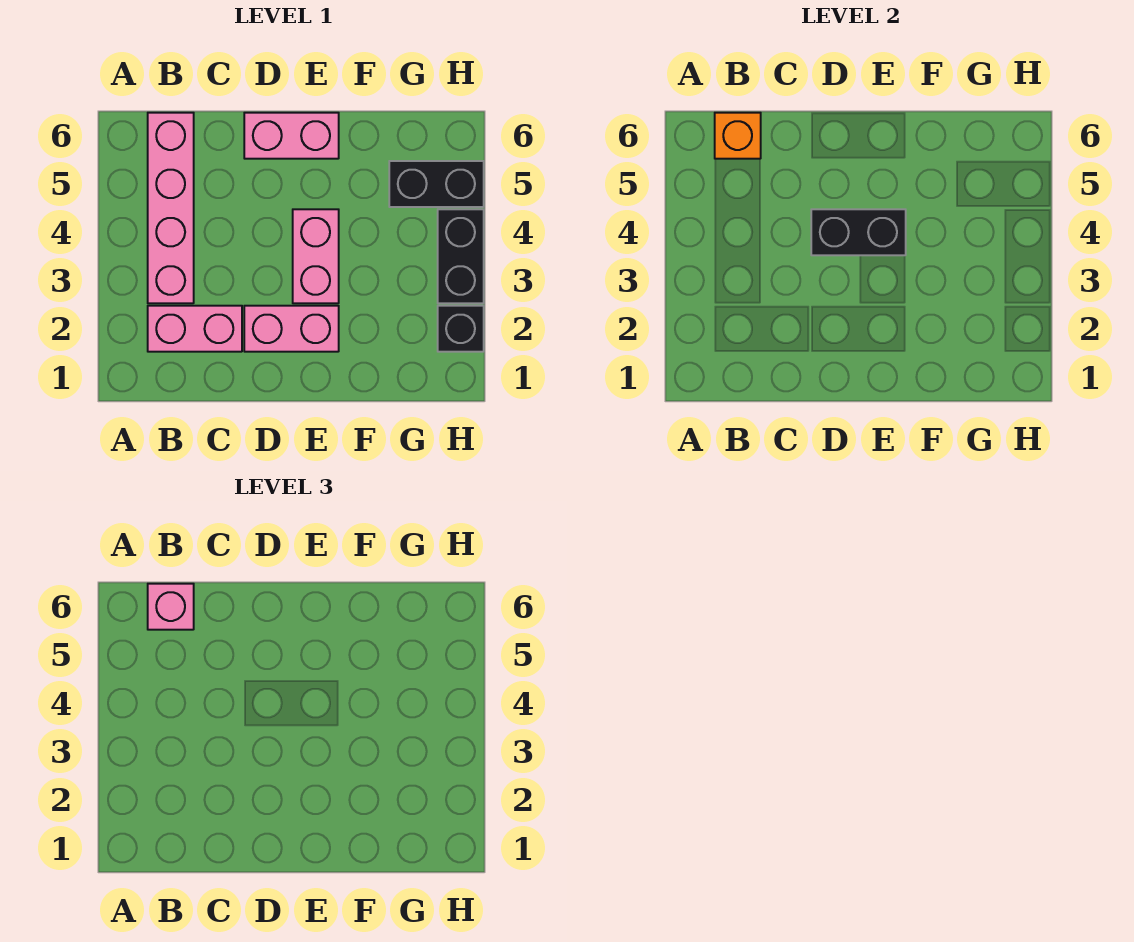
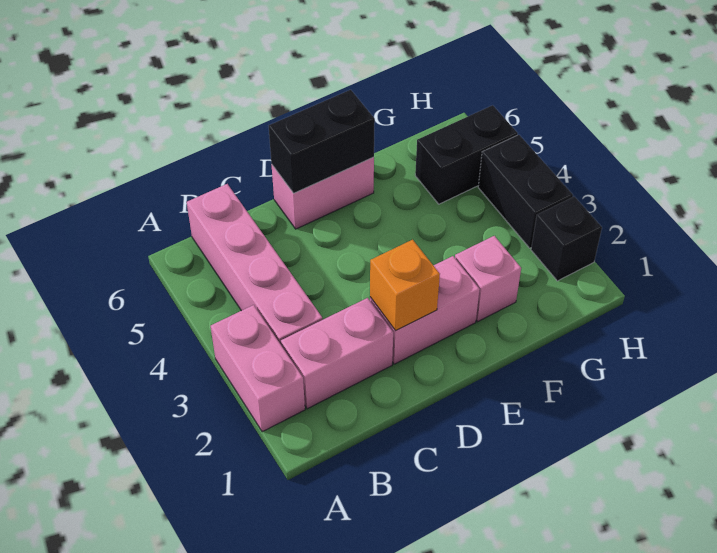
orange brick B6 level 2 -> orange brick D2 level 2
pink brick B6 level 3 -> pink brick F2 level 1
black brick D4:E4 level 2 -> black brick D6:E6 level 2
pink brick E3:E4 level 1 -> pink brick A2:A3 level 1

